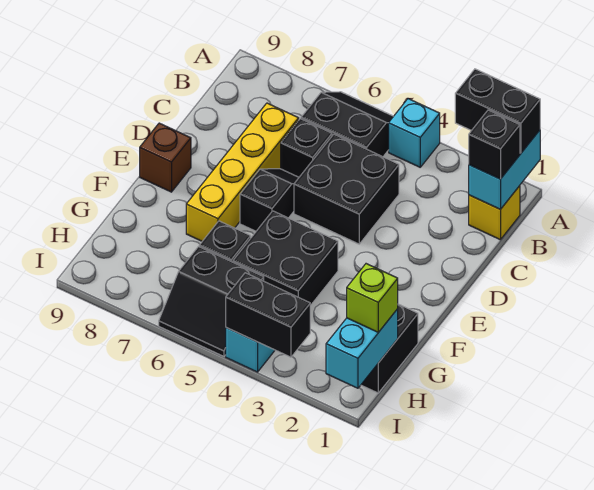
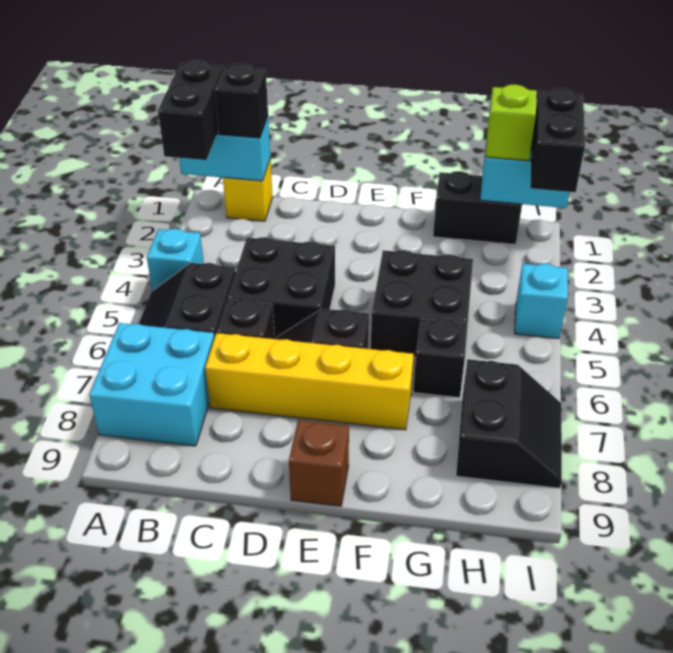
none -> cyan brick A7:B8 level 1
black slope H5:I6 level 1 top H -> black slope H7:I8 level 1 top H
black brick I3:I4 level 2 -> black brick I1:I2 level 3

